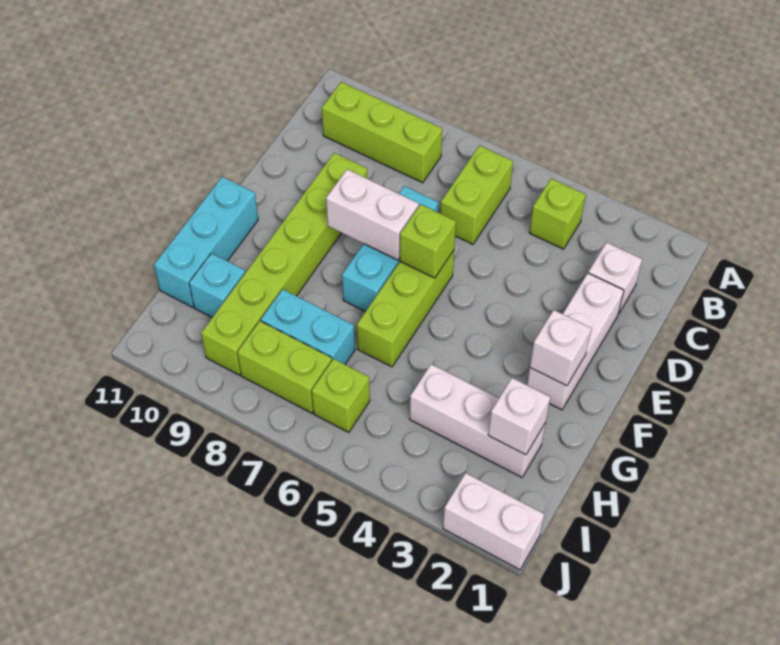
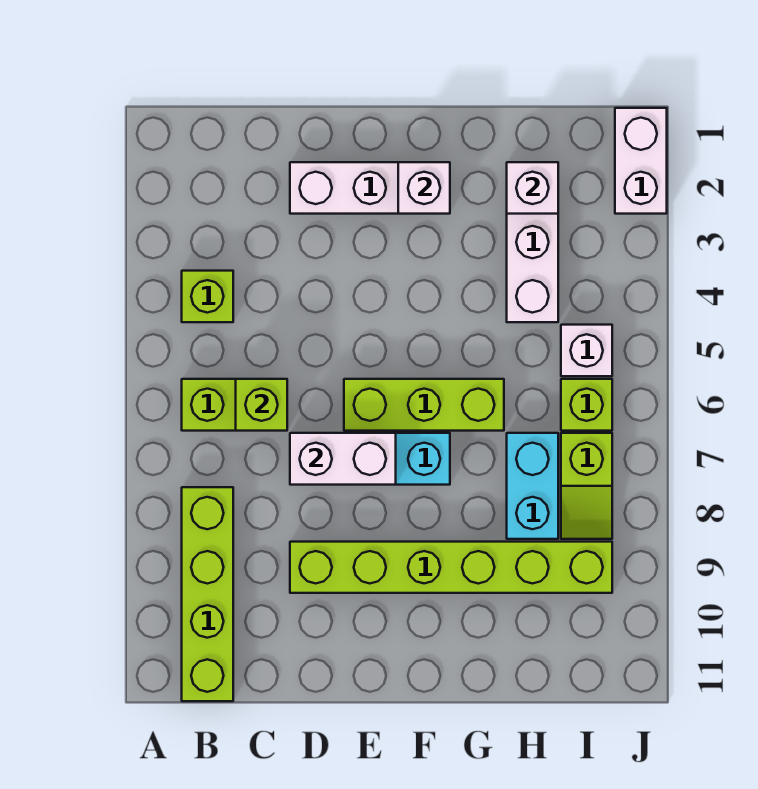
lime brick B8:B10 level 1 -> lime brick B8:B11 level 1
white brick C2 level 1 -> white brick I5 level 1
lime brick E6 level 2 -> lime brick C6 level 2
white brick E7:E8 level 2 -> white brick D7:E7 level 2
cyan brick F11:H11 level 1 -> none
cyan brick H10 level 1 -> none
lime brick I7:I8 level 1 -> lime slope I7:I8 level 1 top 7

